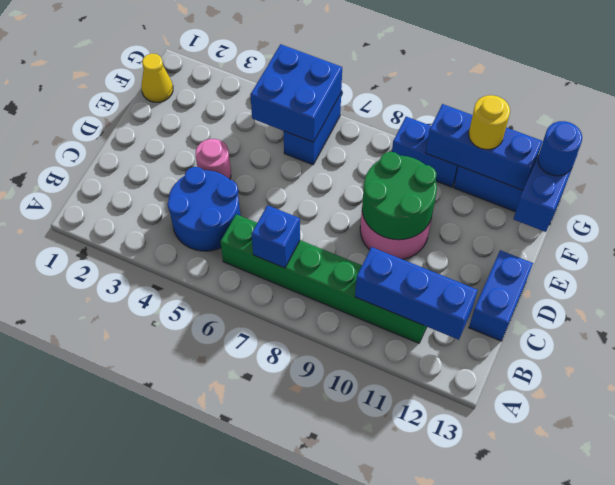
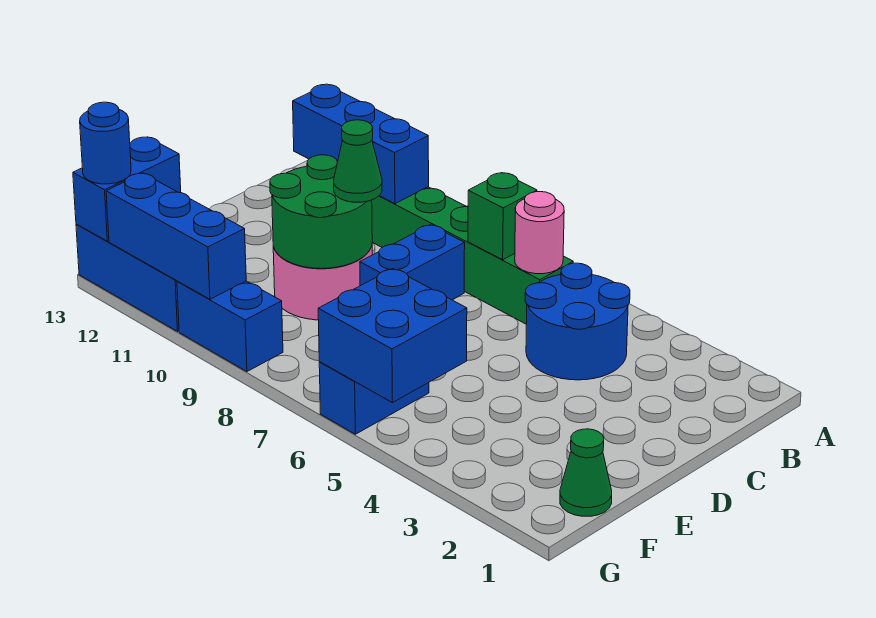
blue brick B7 level 2 -> green brick B7 level 2
blue brick C13:D13 level 1 -> blue brick C8:D8 level 1
pink round brick D4 level 1 -> pink round brick B6 level 2
none -> green cone D9 level 3
yellow cone F1 level 1 -> green cone F1 level 1
yellow round brick G11 level 3 -> none

